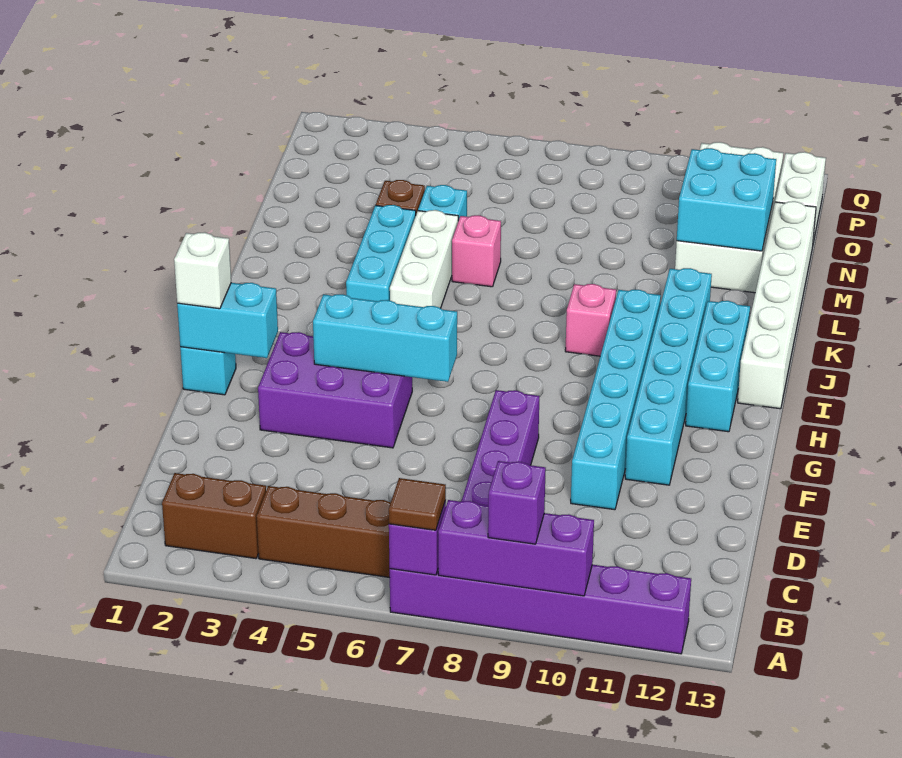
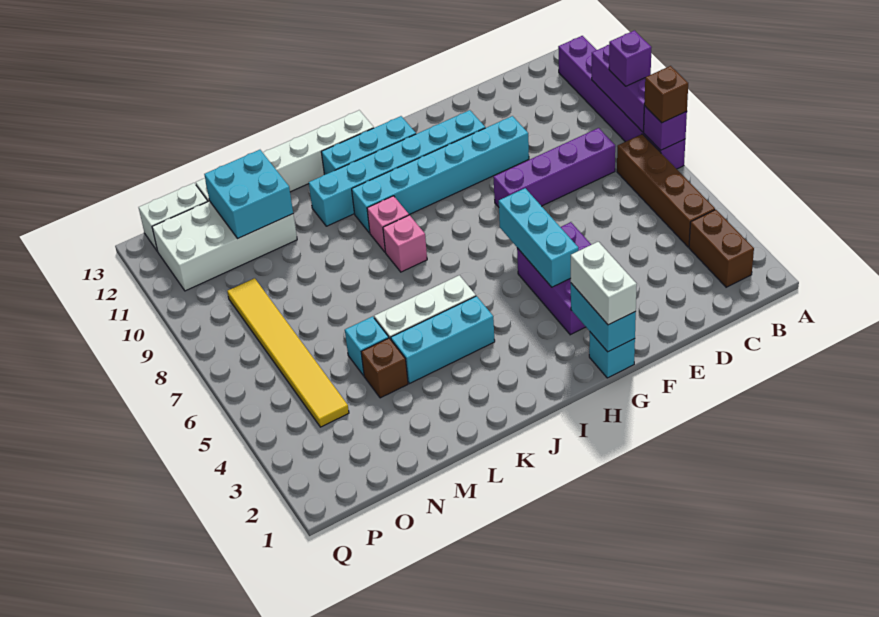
brown tile A7 level 3 -> brown brick A7 level 3
white brick G1 level 3 -> white brick G1:G2 level 3
pink brick L6 level 1 -> pink brick J8 level 1
none -> yellow tile O4:O9 level 1

